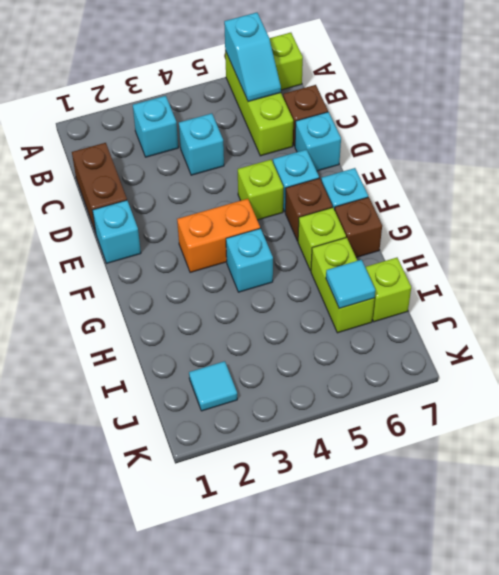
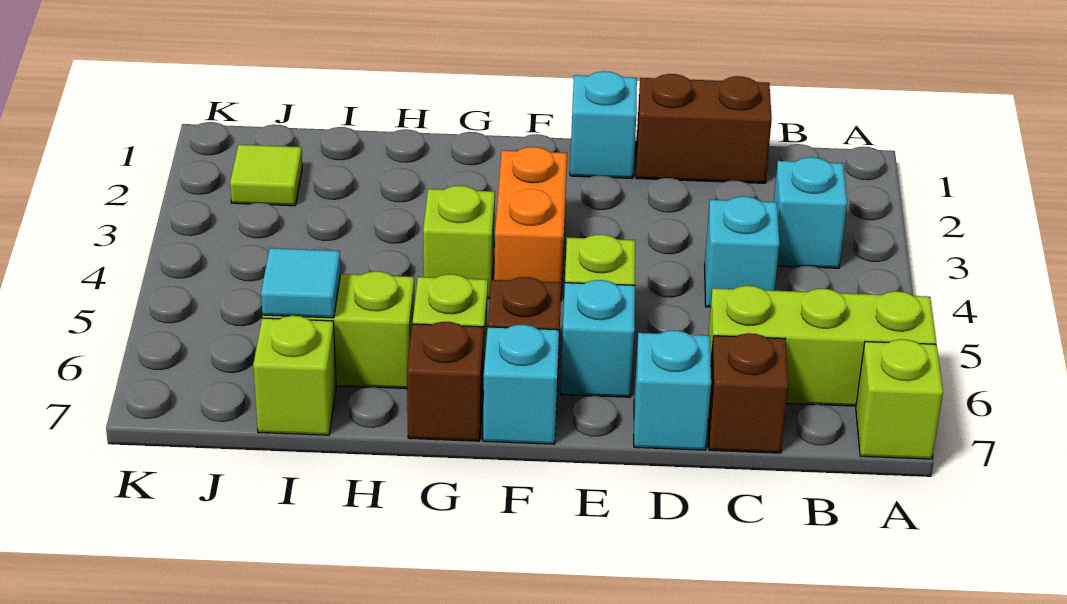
cyan slope A6:B6 level 2 top A -> none
cyan brick G4 level 1 -> lime brick G4 level 1
cyan tile J2 level 1 -> lime tile J2 level 1

